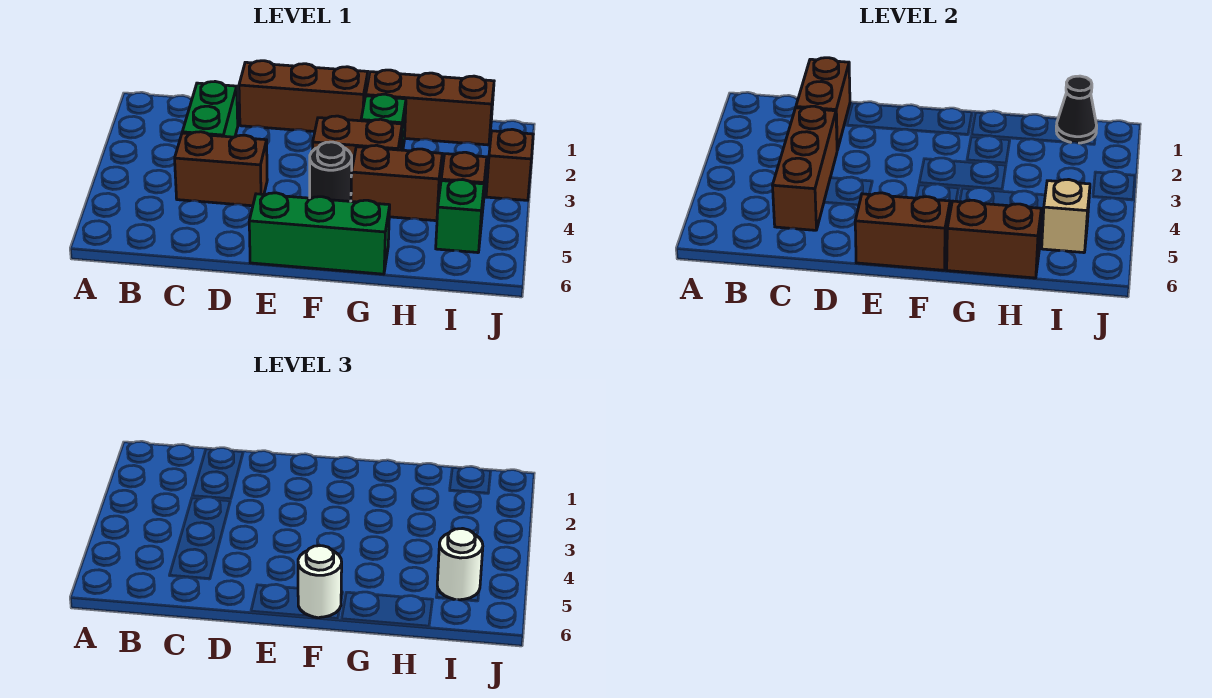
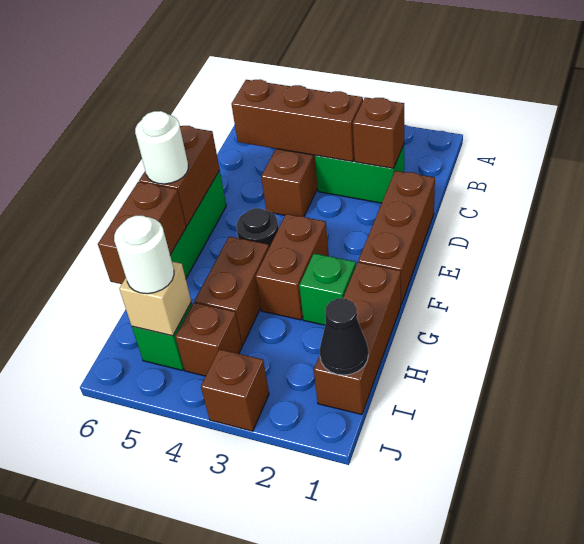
brown brick C1:C2 level 2 -> brown brick C2 level 2

